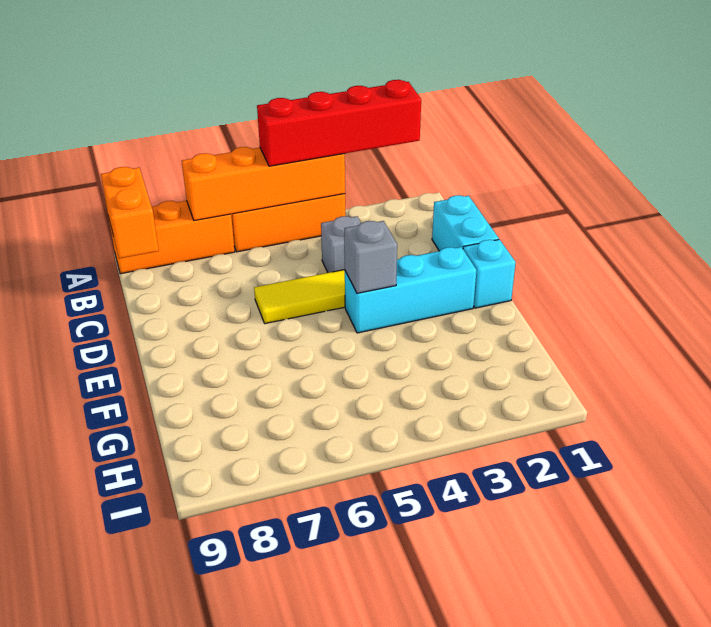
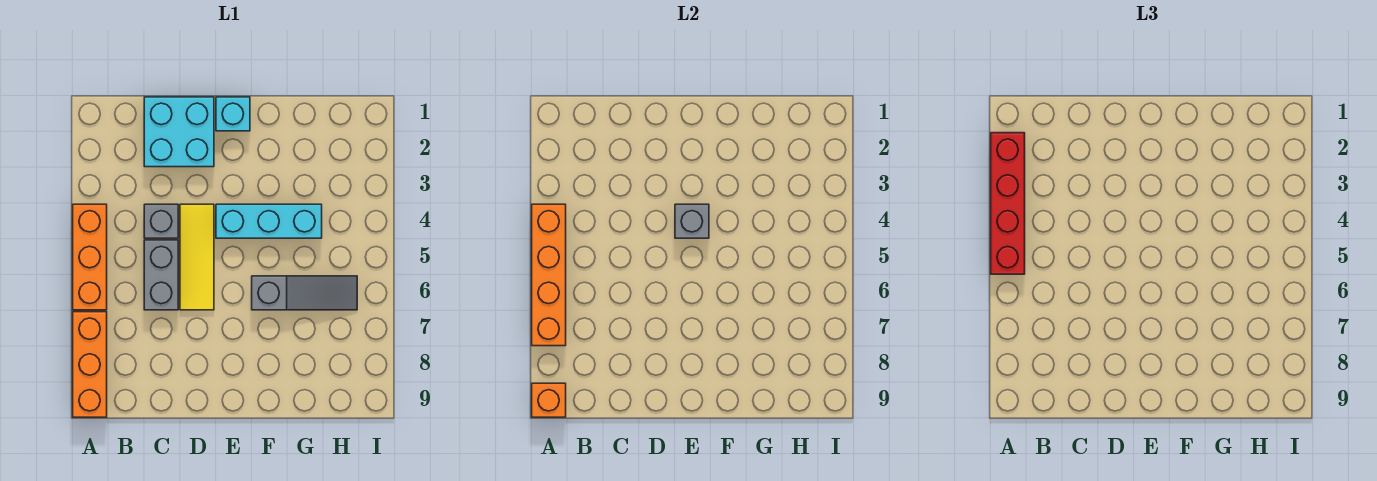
orange brick A9:B9 level 2 -> orange brick A9 level 2
cyan brick C1:D1 level 1 -> cyan brick C1:D2 level 1
none -> grey brick C5:C6 level 1
cyan brick E2:E4 level 1 -> cyan brick E4:G4 level 1
none -> grey slope F6:H6 level 1 top F

